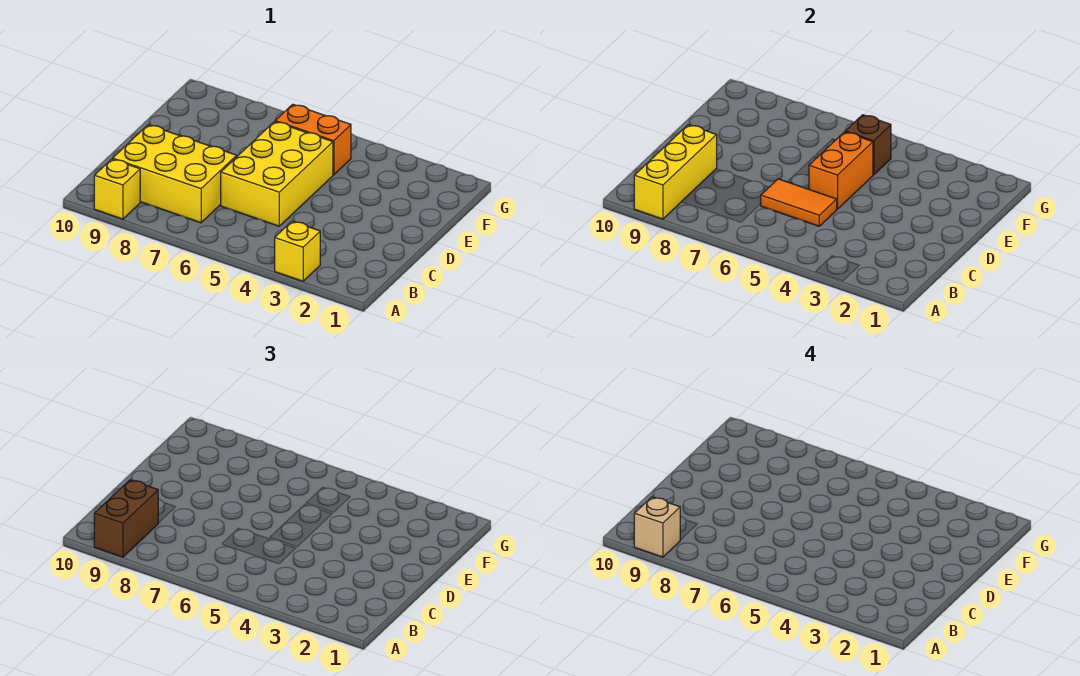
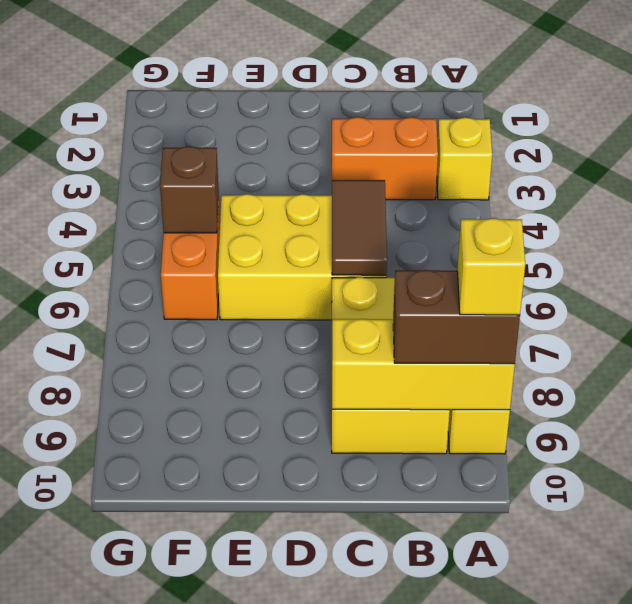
tan brick A9 level 4 -> yellow brick A9 level 4
orange tile C5:C6 level 2 -> brown tile C5:C6 level 2
orange brick D5:E5 level 2 -> orange brick B3:C3 level 1

